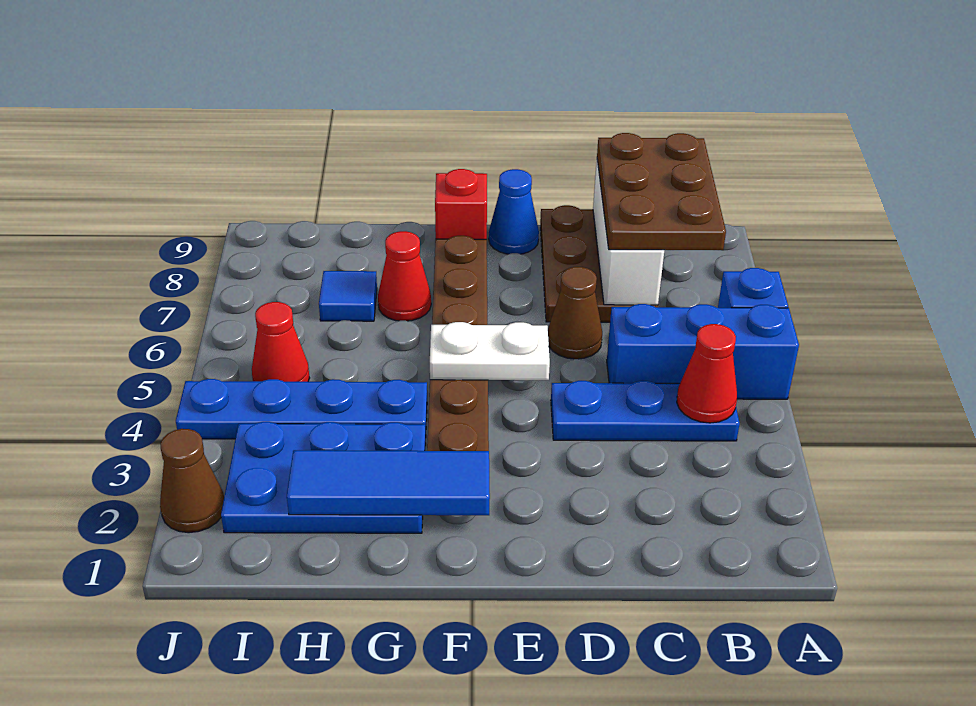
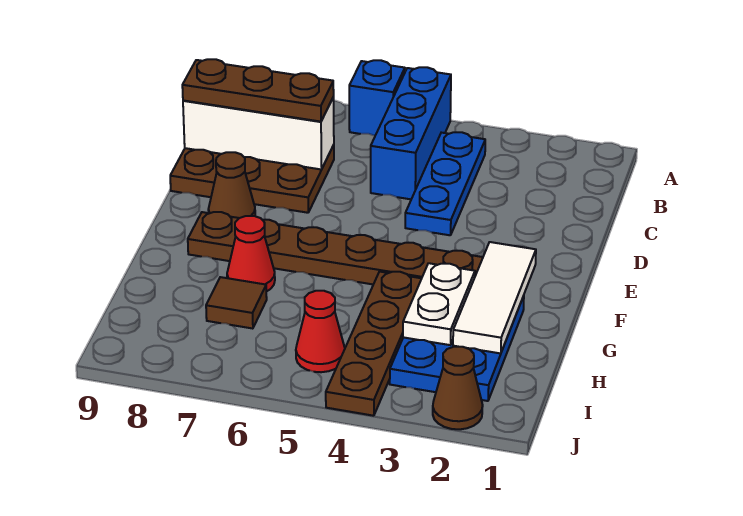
red cone B4 level 2 -> none
brown plate B7:C9 level 3 -> brown plate C7:C9 level 3
brown cone D6 level 1 -> brown cone E8 level 1
white plate E5:F5 level 2 -> white plate G3:H3 level 2
blue cone E9 level 1 -> none
blue tile F2:H2 level 2 -> white tile F2:H2 level 2
red brick F9 level 1 -> none
blue plate G4:J4 level 1 -> brown plate G4:J4 level 1
blue tile H7 level 1 -> brown tile H7 level 1

